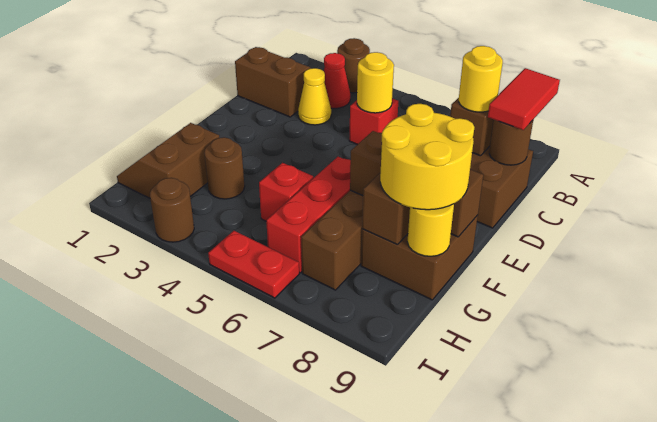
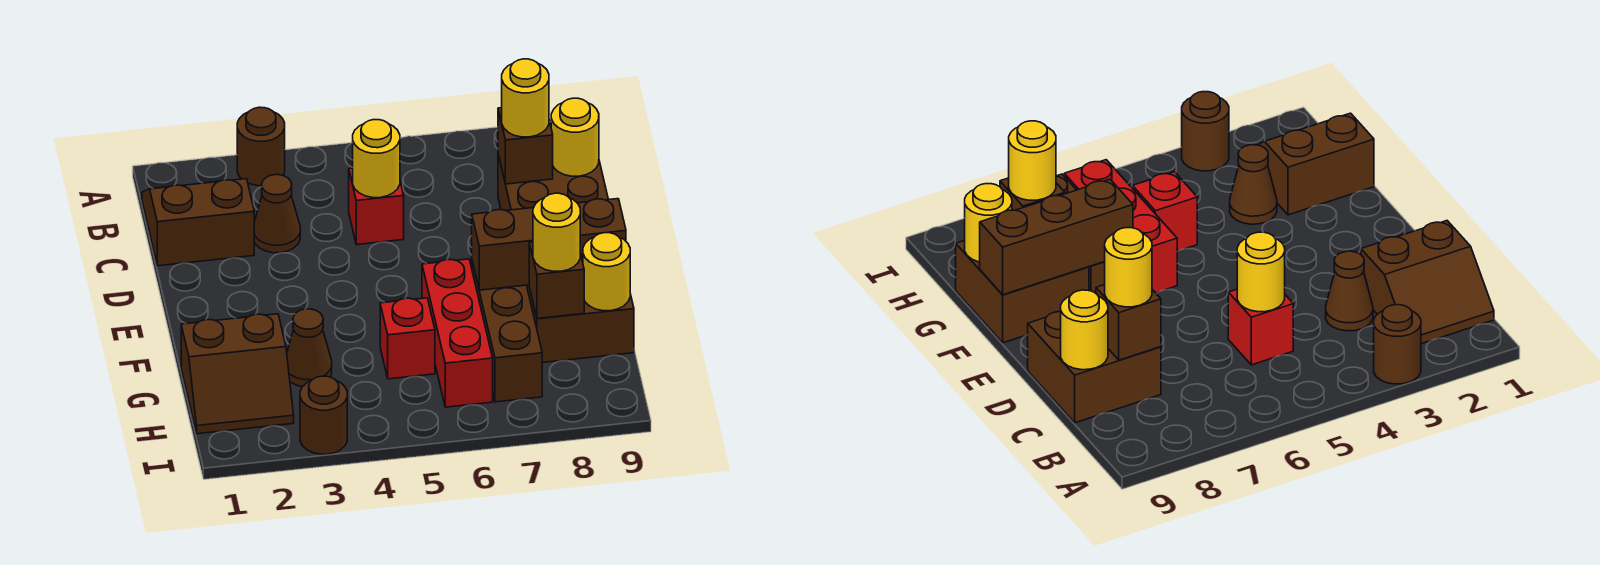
red cone B3 level 1 -> none
red tile B9:C9 level 3 -> none
yellow cone C3 level 1 -> brown cone C3 level 1
brown round brick C9 level 2 -> yellow round brick C9 level 2
yellow round brick F8:G9 level 3 -> yellow round brick G8 level 3
brown slope G1:H2 level 1 top 2 -> brown slope G1:H2 level 1 top G
brown round brick G3 level 1 -> brown cone G3 level 1
red plate I5:I6 level 1 -> none

